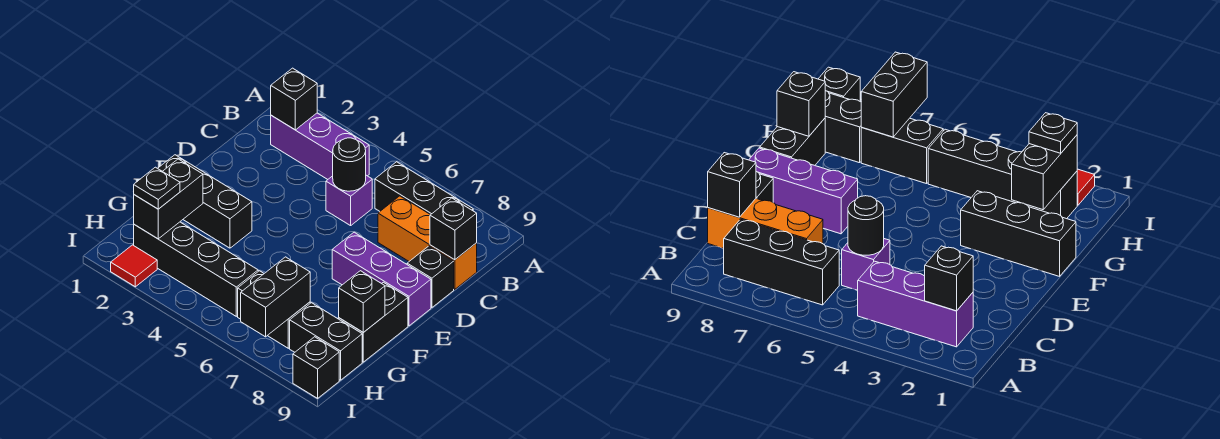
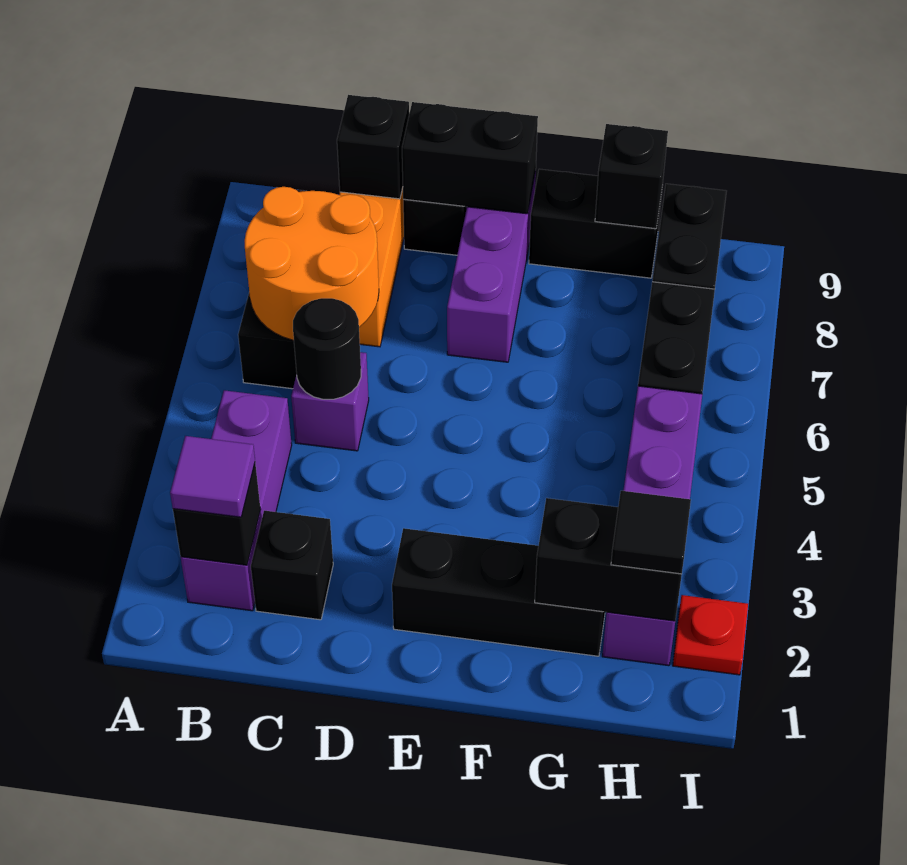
none -> purple tile B2 level 3
none -> orange round brick B6:C7 level 2
black brick F1:F3 level 1 -> black brick E2:G2 level 1
black brick H2:H5 level 1 -> purple brick H2:H5 level 1
black plate H2 level 3 -> black tile H2 level 3
black brick H7:I7 level 2 -> black brick D9:E9 level 2
red tile I2 level 1 -> red plate I2 level 1
black brick I9 level 1 -> black brick C2 level 1

